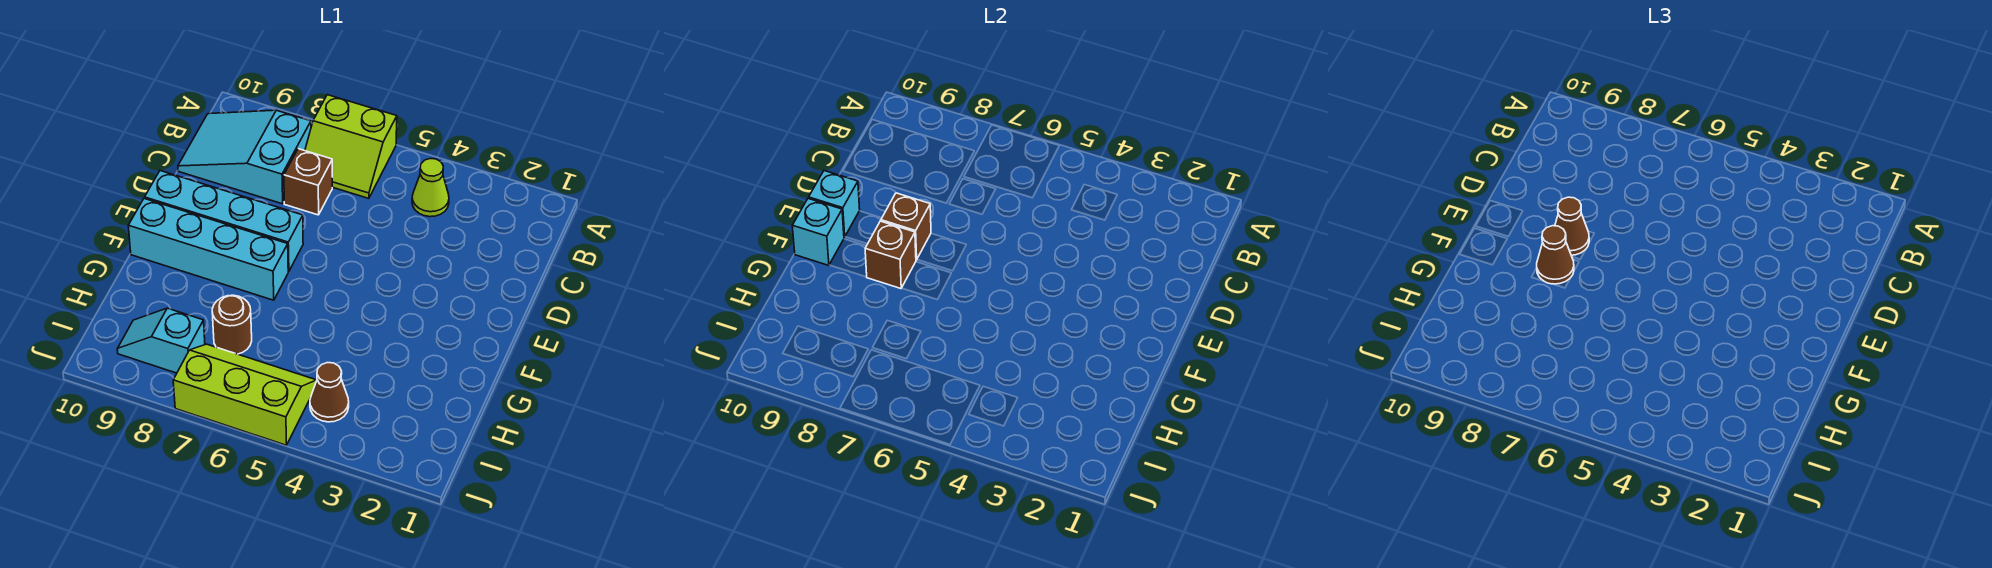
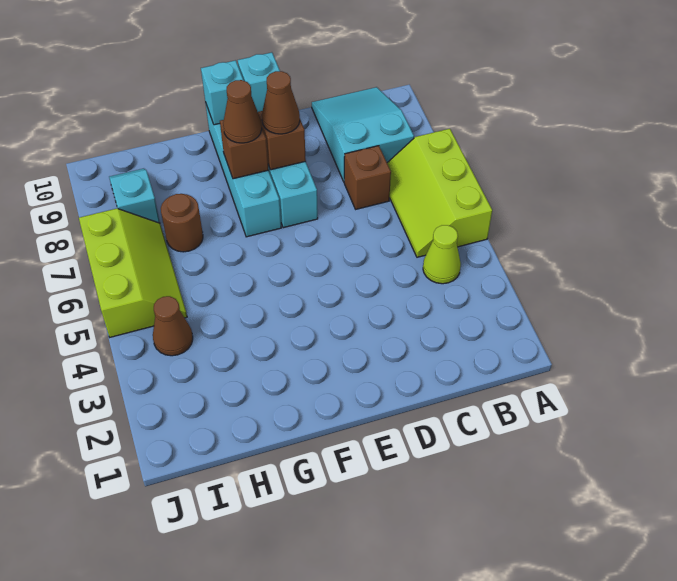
lime slope A6:B7 level 1 top A -> lime slope A5:B7 level 1 top A

